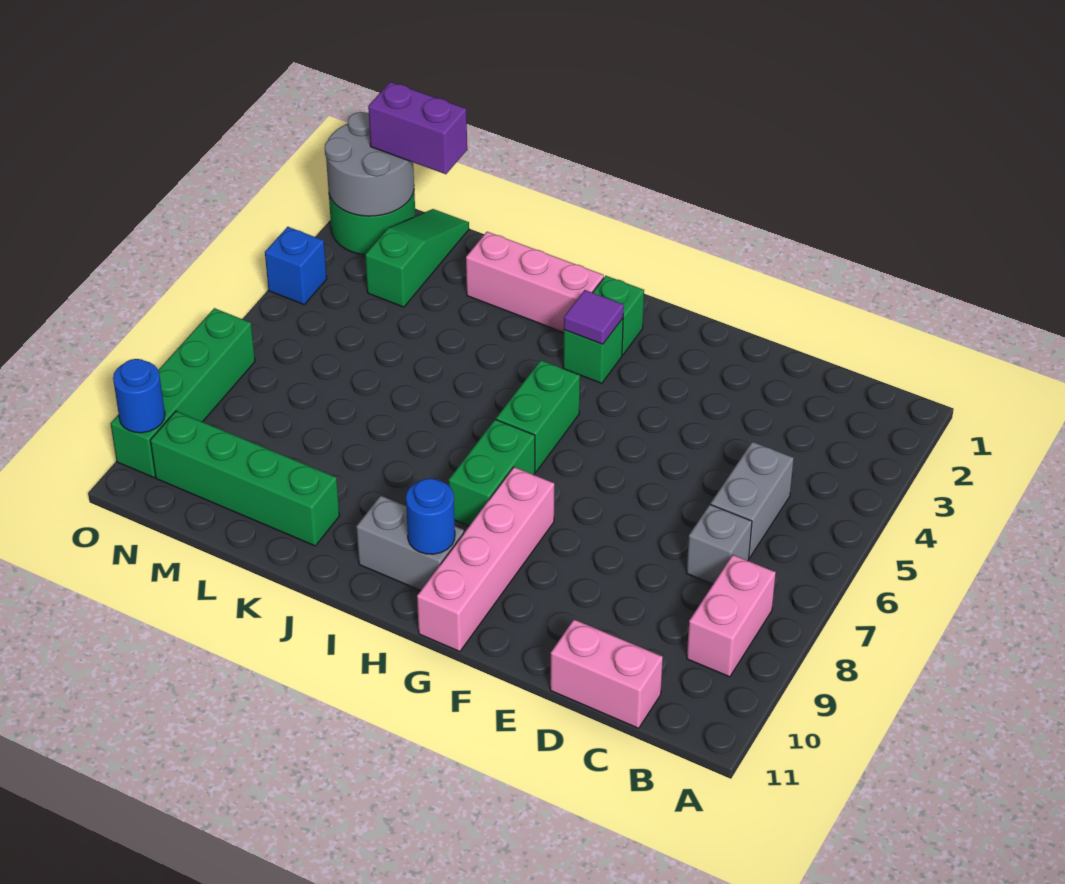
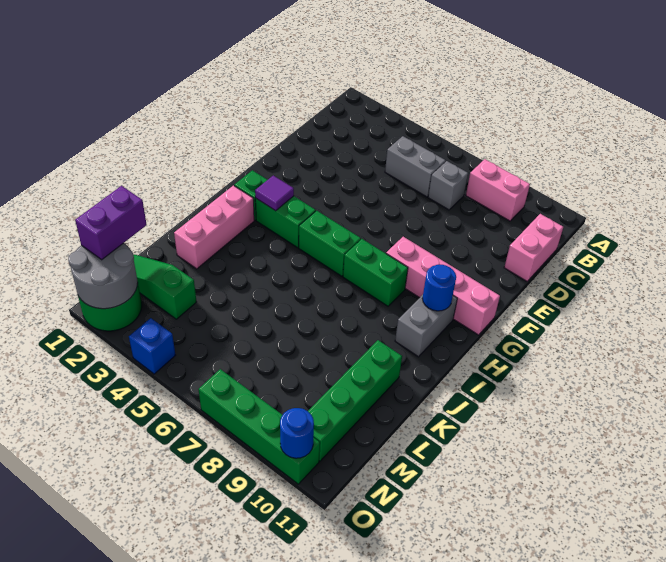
green brick H3 level 1 -> green brick H3:H4 level 1

